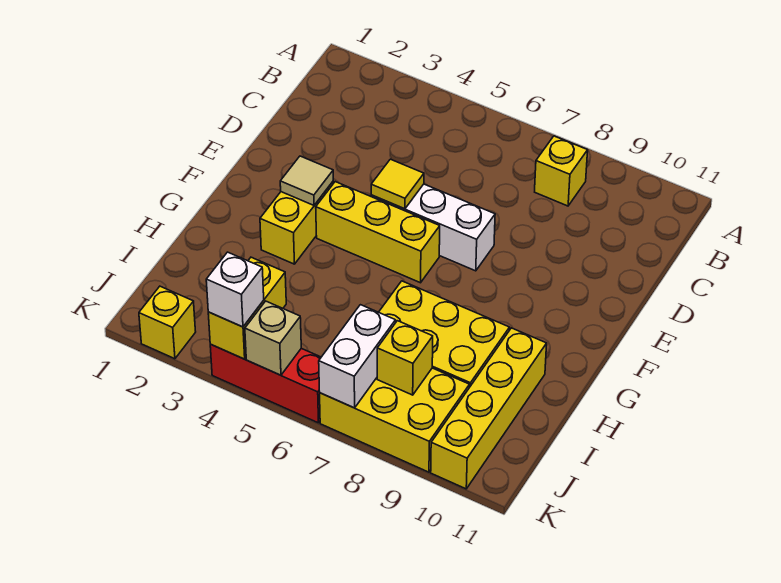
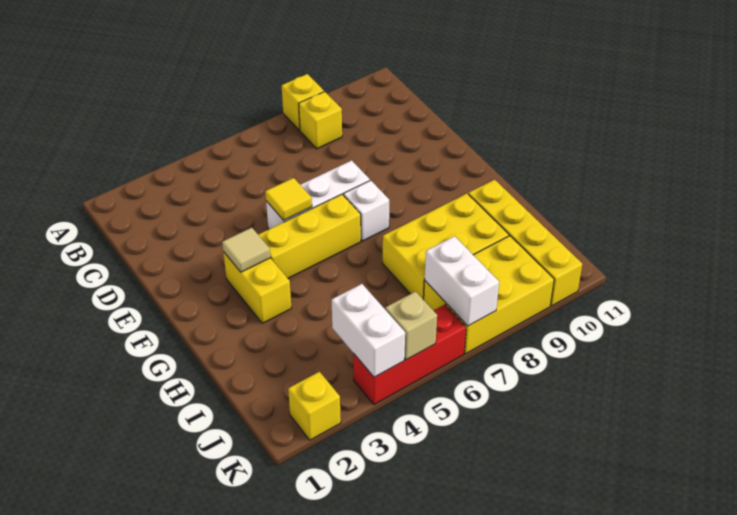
yellow brick J4:K4 level 2 -> white brick J4:K4 level 2
yellow brick J8 level 2 -> yellow brick A8 level 1
white brick K4 level 3 -> white brick F7 level 1

